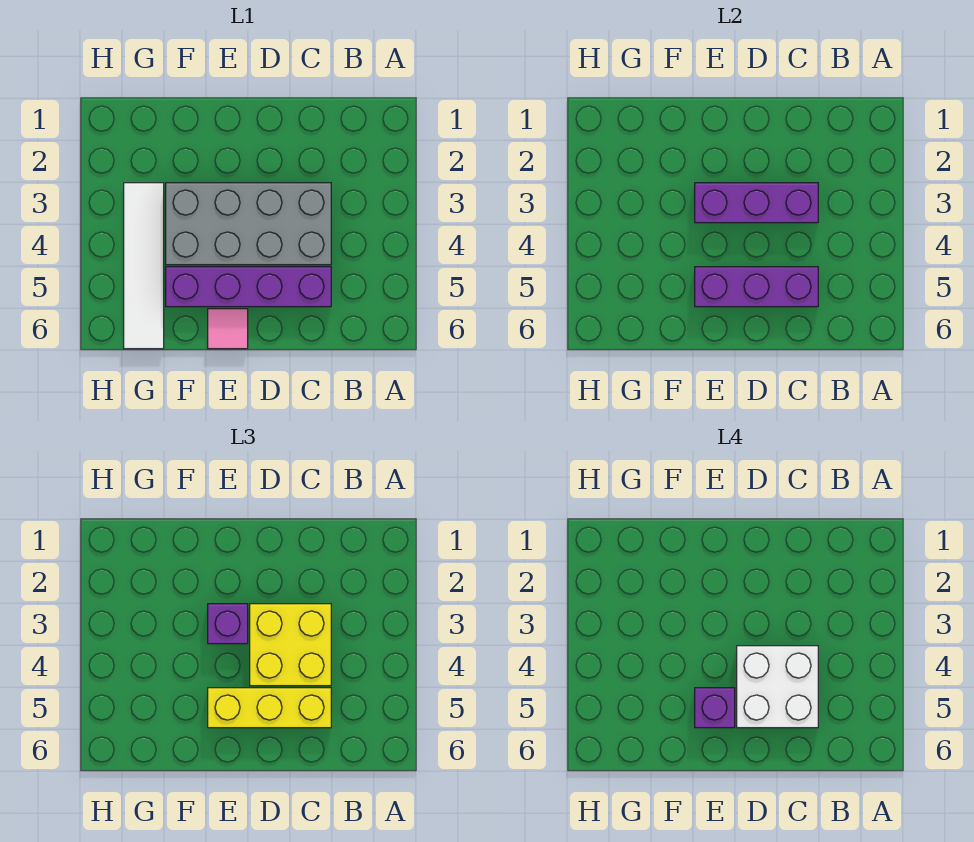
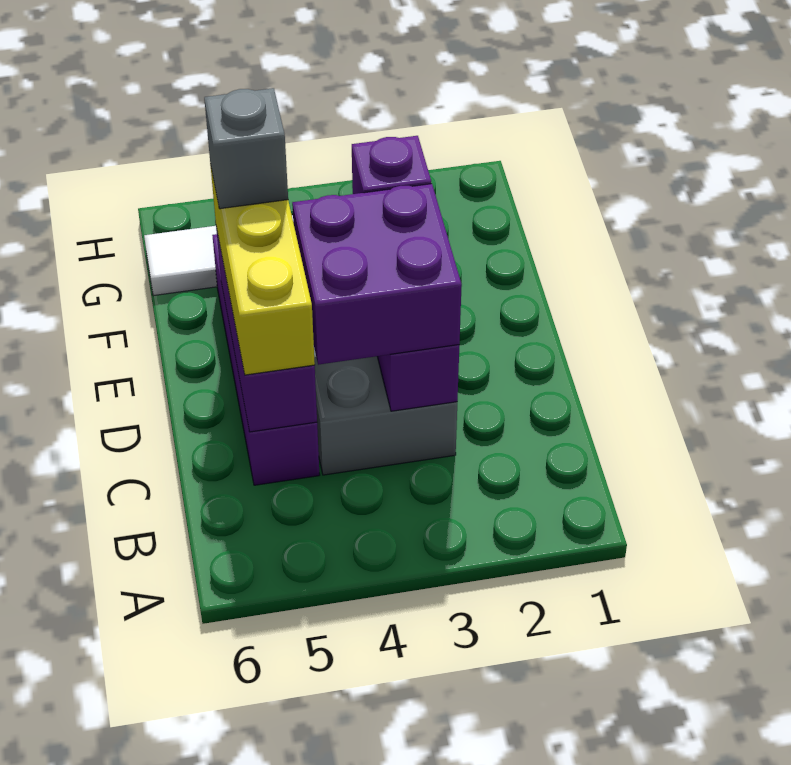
yellow brick C3:D4 level 3 -> purple brick C3:D4 level 3
white brick C4:D5 level 4 -> none
purple brick E5 level 4 -> grey brick E5 level 4
pink tile E6 level 1 -> none

